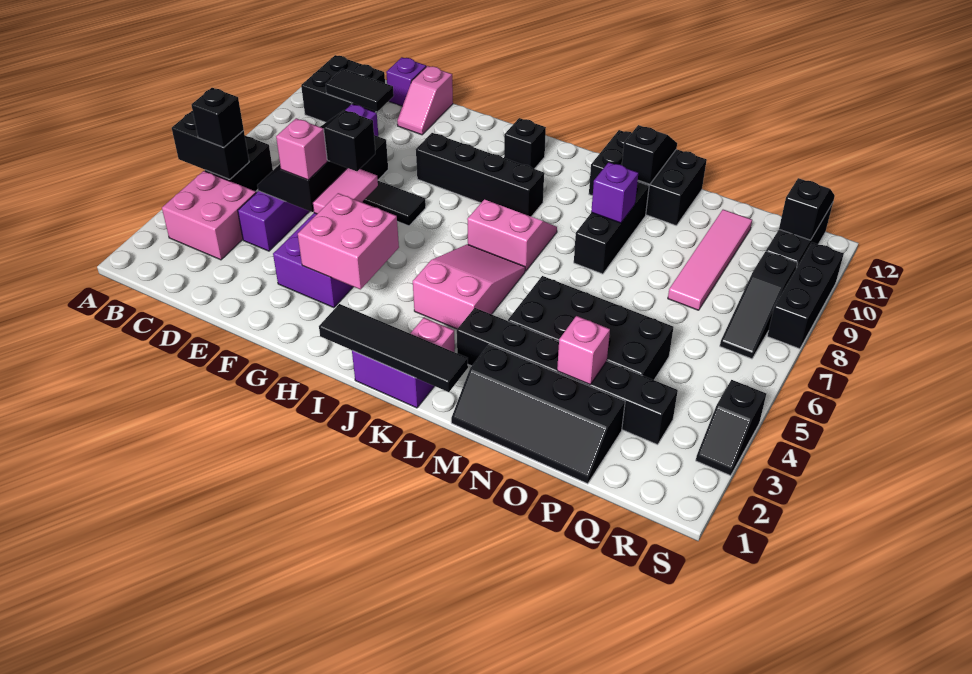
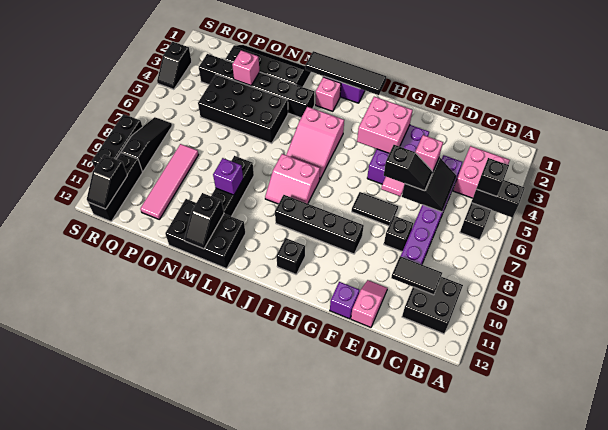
purple brick D12 level 1 -> purple brick F12 level 1
black slope S3:S4 level 1 top 4 -> black slope S3:S4 level 1 top 3

